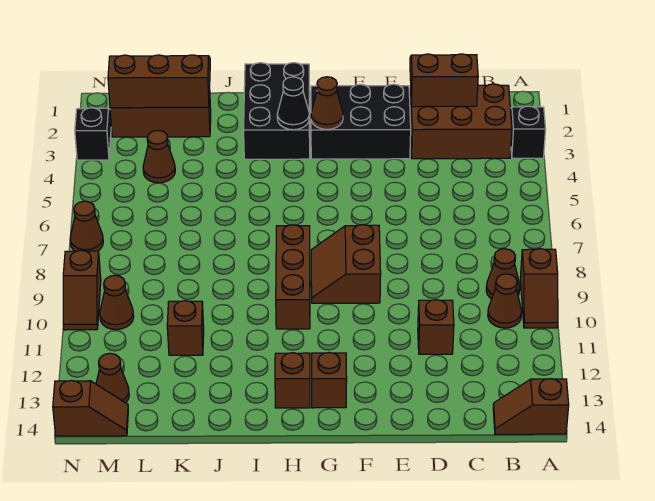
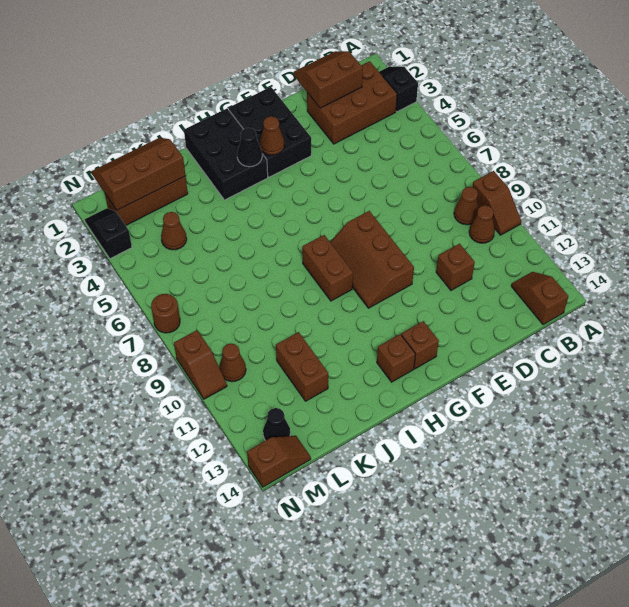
brown slope A14:B14 level 1 top A -> brown slope B13:B14 level 1 top 14
black brick E2:G3 level 1 -> black brick F1:G3 level 1
brown slope F8:G9 level 1 top F -> brown slope F8:G10 level 1 top F
brown brick H8:H10 level 1 -> brown brick H8:H9 level 1
brown brick K11 level 1 -> brown brick K11:K12 level 1
brown cone M13 level 1 -> black cone M13 level 1
brown cone N7 level 1 -> brown round brick N7 level 1

